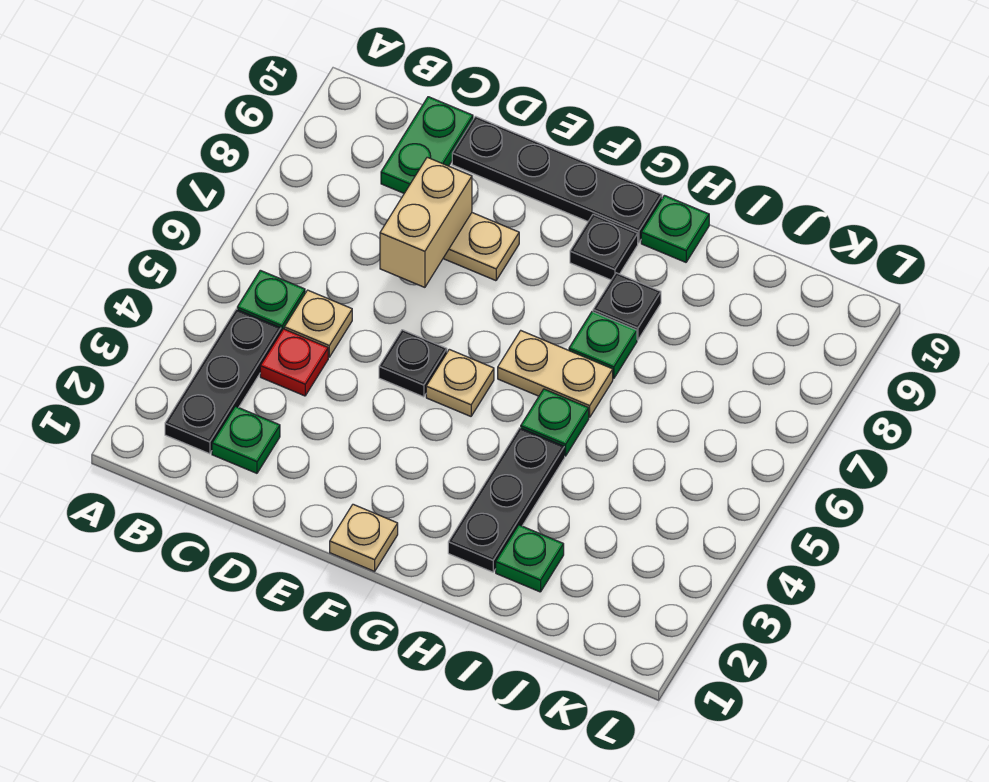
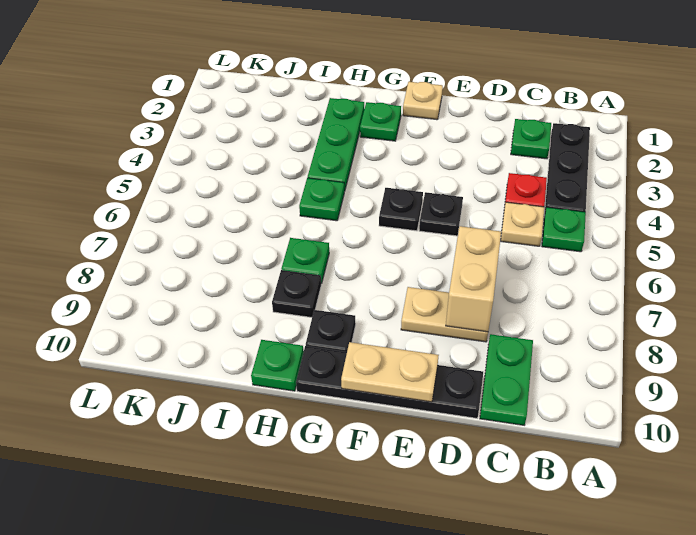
tan plate F5 level 1 -> black plate F5 level 1
tan plate G6:H6 level 1 -> tan plate E10:F10 level 2
black plate H2:H4 level 1 -> green plate H2:H4 level 1
green plate I2 level 1 -> green plate G2 level 1

